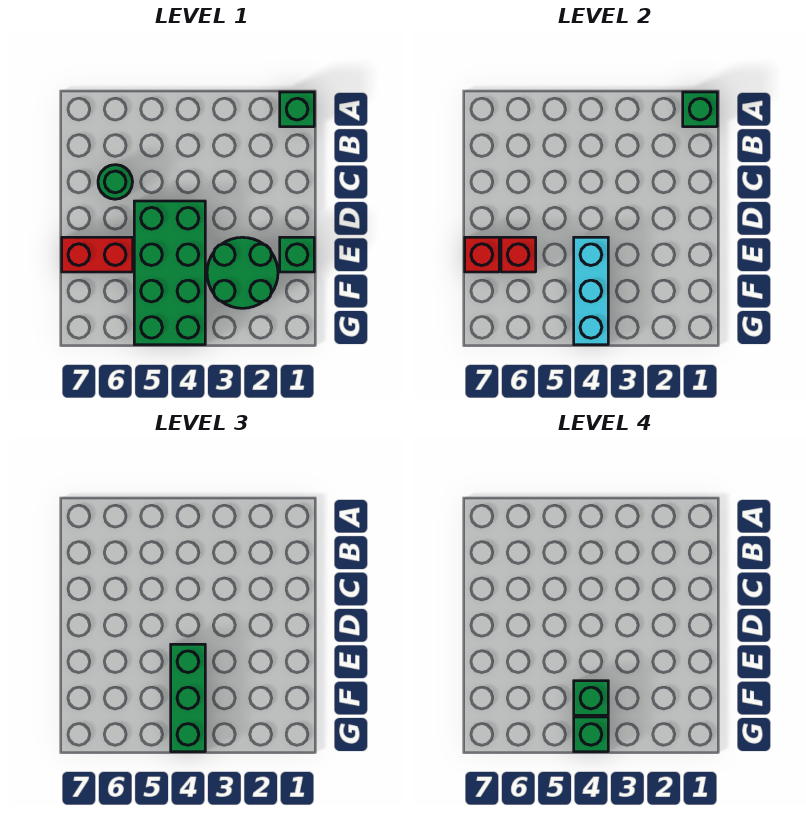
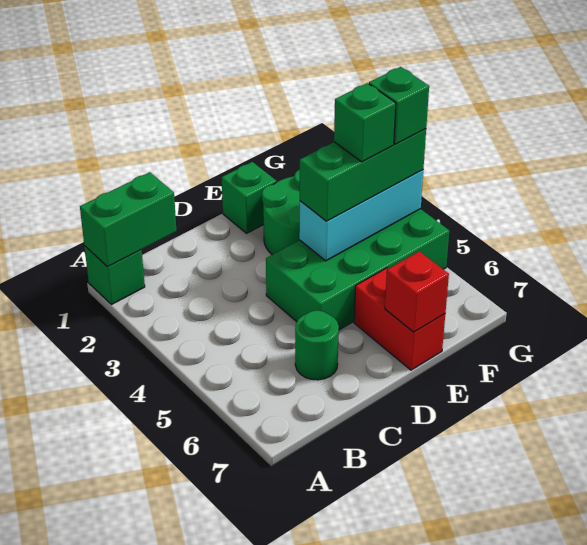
green brick A1 level 2 -> green brick A1:B1 level 2
red brick E6 level 2 -> none

